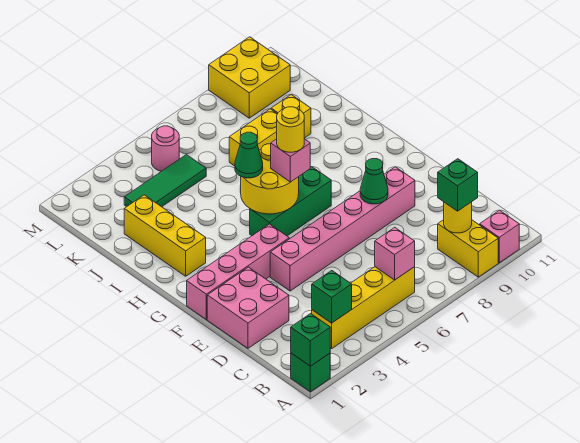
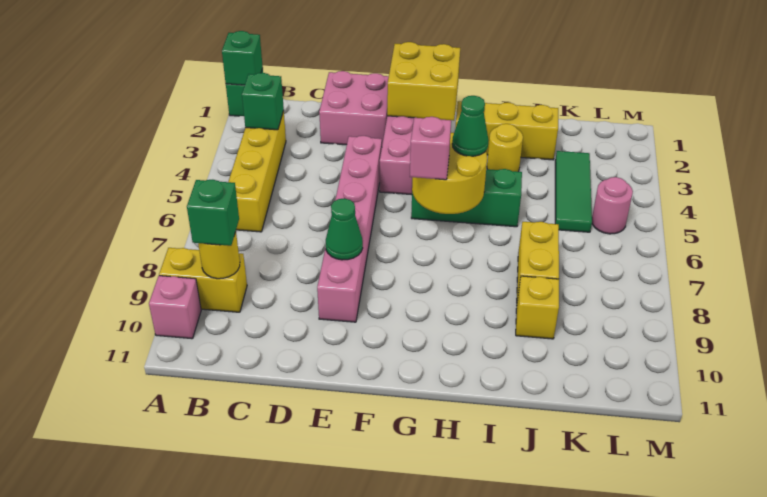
pink brick B6 level 2 -> none
green brick G5:G7 level 1 -> green brick G5:I5 level 1
yellow round brick G6 level 4 -> yellow round brick I3 level 1
yellow brick L9:M10 level 1 -> yellow brick F1:G2 level 2

